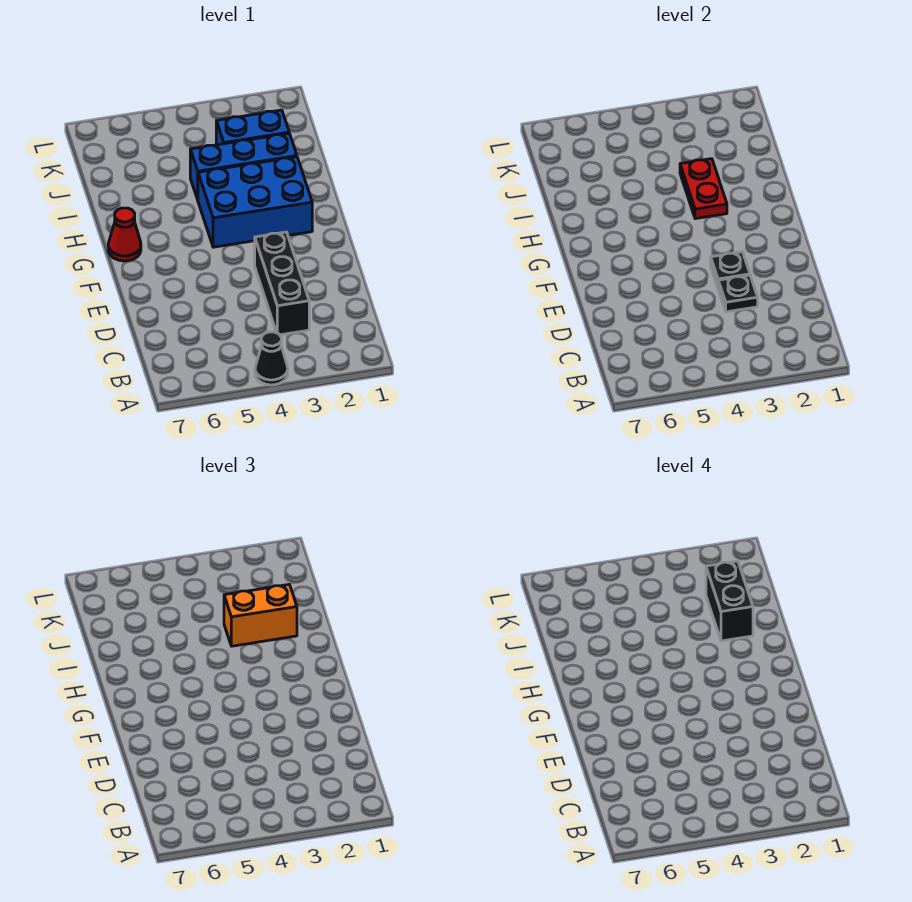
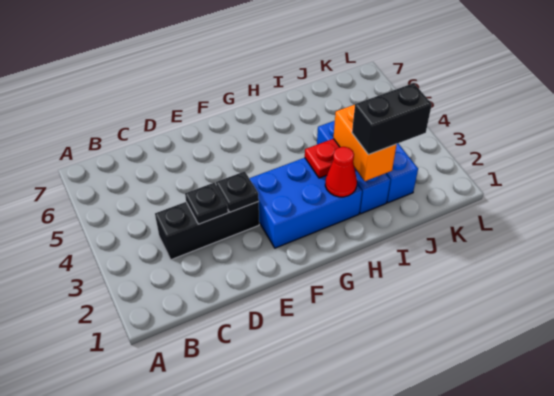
black cone A4 level 1 -> none
blue brick G2:H4 level 1 -> blue brick F2:H3 level 1
red cone G7 level 1 -> red cone H2 level 2

